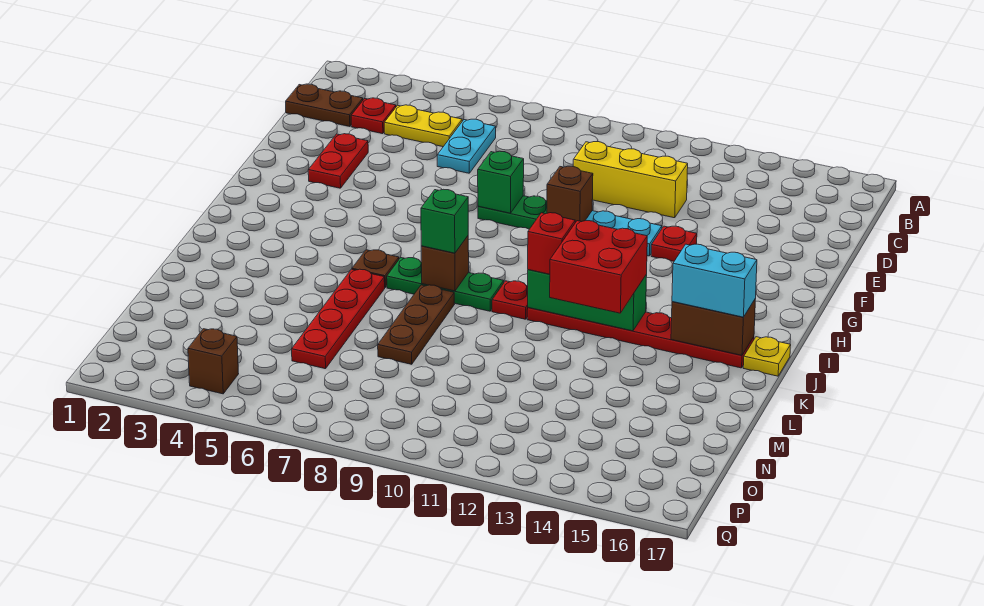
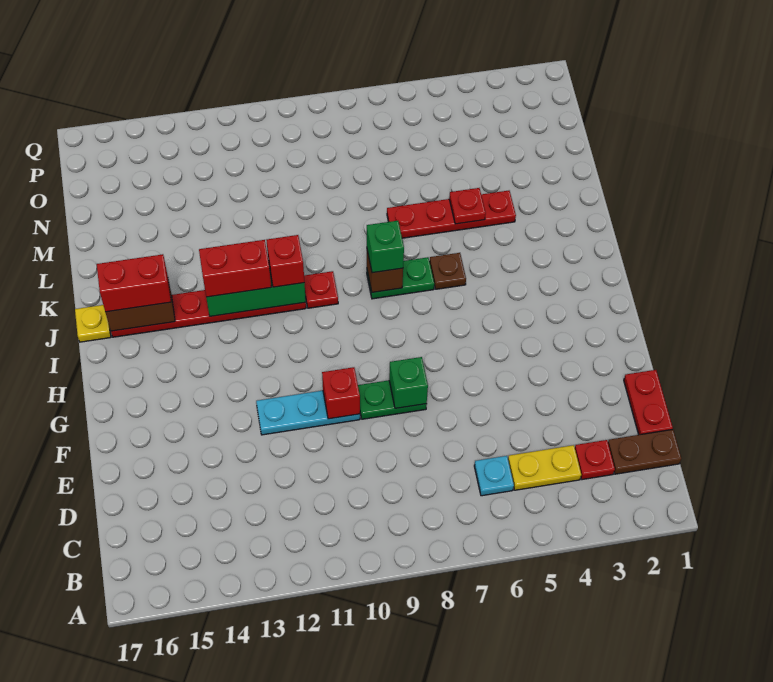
cyan plate C6:D6 level 1 -> cyan plate C6 level 1
yellow brick D10:D12 level 1 -> none
red plate E3:F3 level 1 -> red plate D1:E1 level 1
brown brick F10 level 2 -> red brick F10 level 2
red plate F13 level 1 -> red plate L5 level 2
green plate J7:J9 level 1 -> green plate J7:J8 level 1
red brick J12:K13 level 3 -> red brick J12:J13 level 3
cyan brick J15:J16 level 3 -> red brick J15:J16 level 3
red plate K6:N6 level 1 -> red plate L4:L7 level 1
brown plate K8:M8 level 1 -> none
brown brick P4 level 1 -> none

